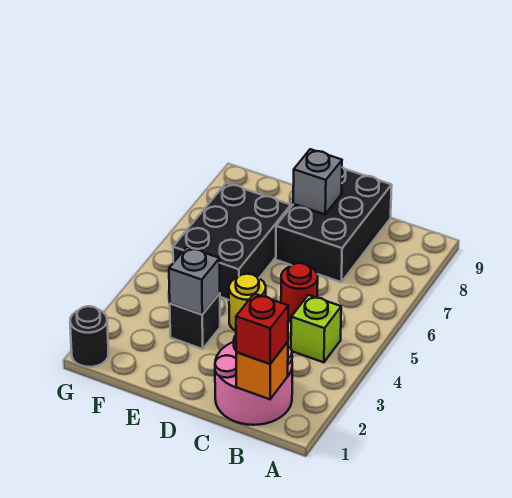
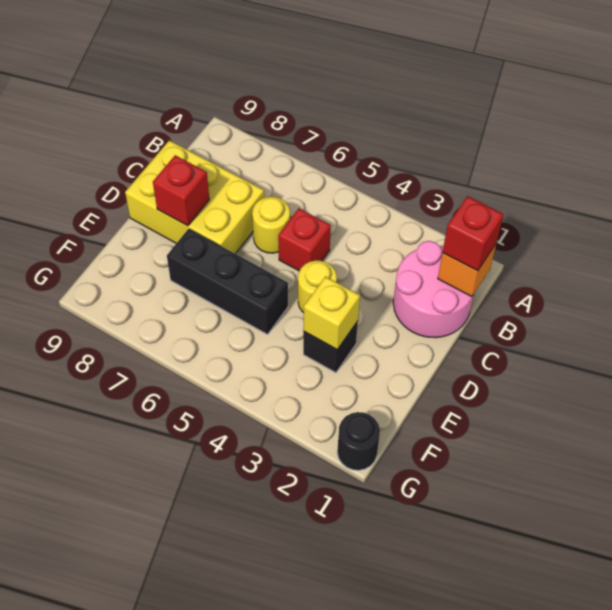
lime brick B4 level 1 -> none
red round brick C5 level 1 -> red brick C5 level 1
none -> yellow round brick C6 level 1
black brick C7:D9 level 1 -> yellow brick C7:D9 level 1
grey brick D8 level 2 -> red brick D8 level 2
grey brick E3 level 2 -> yellow brick E3 level 2
black brick E5:F7 level 1 -> black brick E5:E7 level 1

